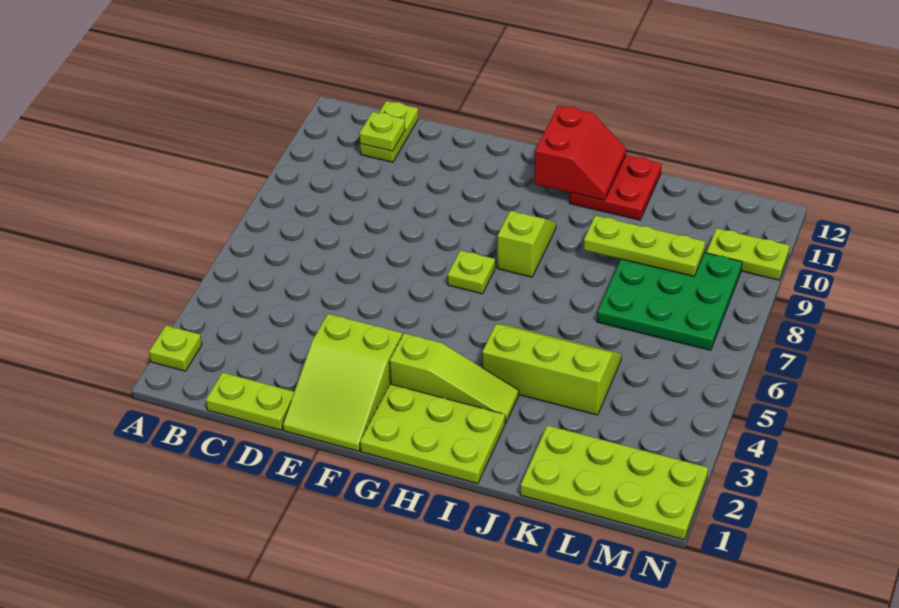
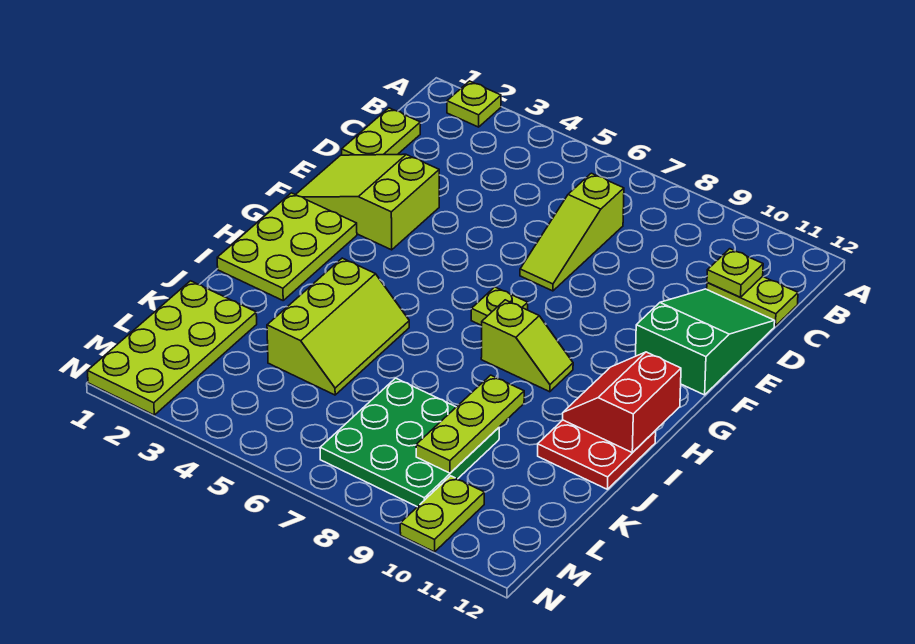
none -> green slope D11:F12 level 1 top F
lime slope G3:I3 level 1 top G -> lime slope C7:E7 level 1 top C
red slope H11:I12 level 2 top H -> red slope H11:I12 level 2 top 12

